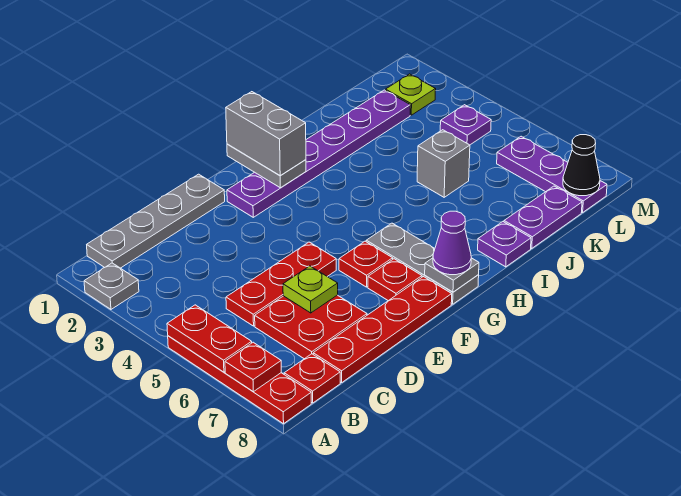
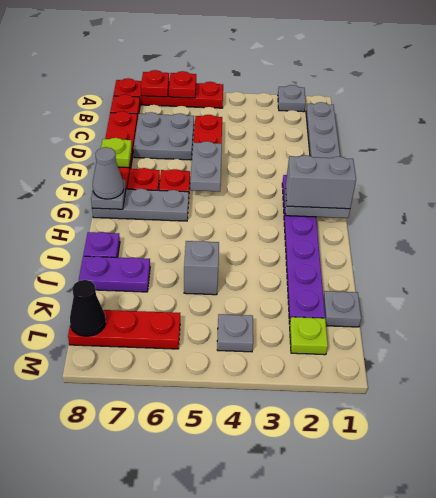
red plate A5:A6 level 2 -> red plate A6 level 2
red plate C6:D7 level 1 -> grey plate C6:D7 level 1
lime plate D6 level 2 -> lime plate E8 level 2
none -> grey plate E5:F5 level 2
purple cone G8 level 3 -> grey cone G8 level 3
purple plate J8:K8 level 1 -> purple plate J7:J8 level 1
none -> grey plate K1 level 1
purple plate L4 level 1 -> grey plate L4 level 1
purple plate L6:L8 level 1 -> red plate L6:L8 level 1

